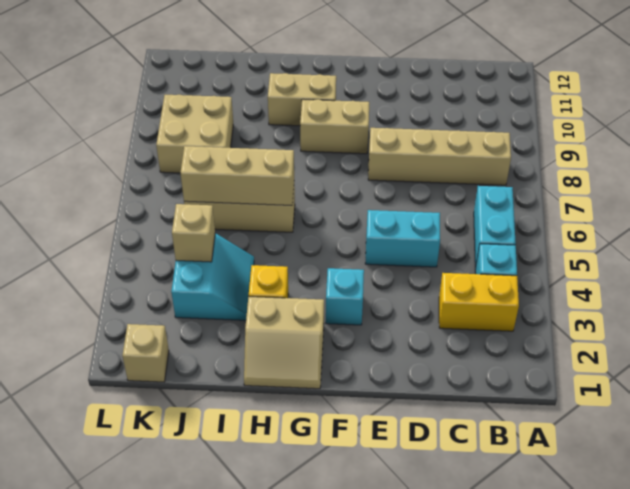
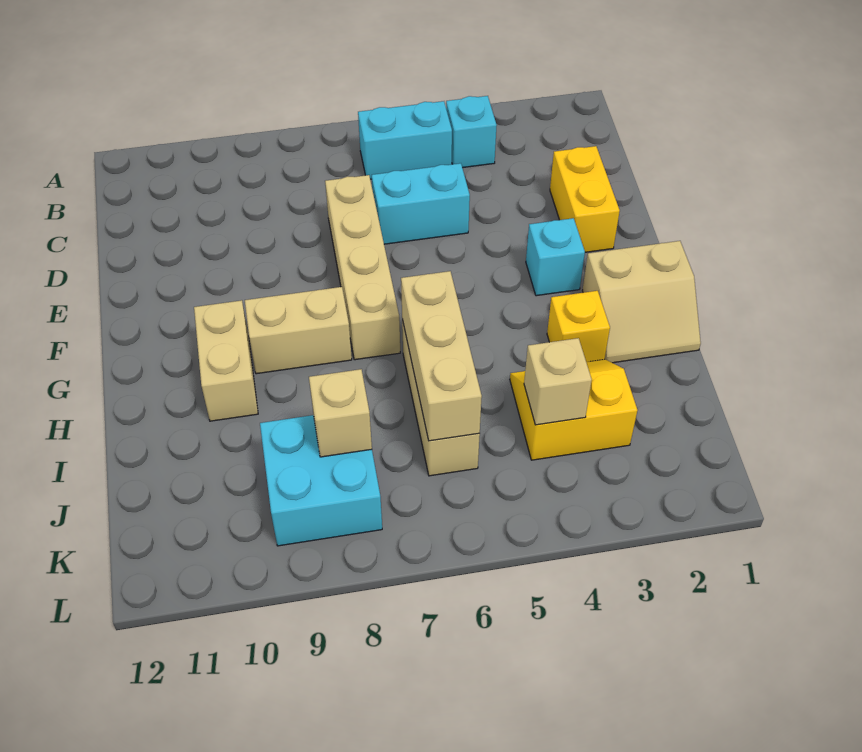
yellow brick B3:C3 level 1 -> yellow brick D2:E2 level 1
tan brick B8:E8 level 1 -> tan brick D7:G7 level 1
cyan brick D5:E5 level 1 -> cyan brick D5:D6 level 1
tan brick F9:G9 level 1 -> tan brick G8:G9 level 1
tan slope G1:H2 level 1 top 2 -> tan slope G1:H2 level 1 top G
cyan slope I3:J4 level 1 top J -> yellow slope I3:J4 level 1 top J
tan brick J8:K9 level 1 -> cyan brick J8:K9 level 1
tan brick K1 level 1 -> tan brick J8 level 2

